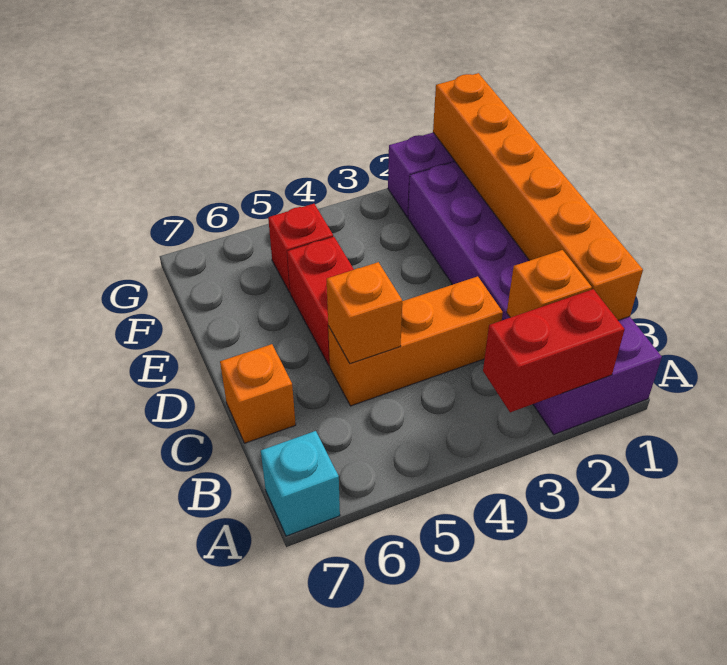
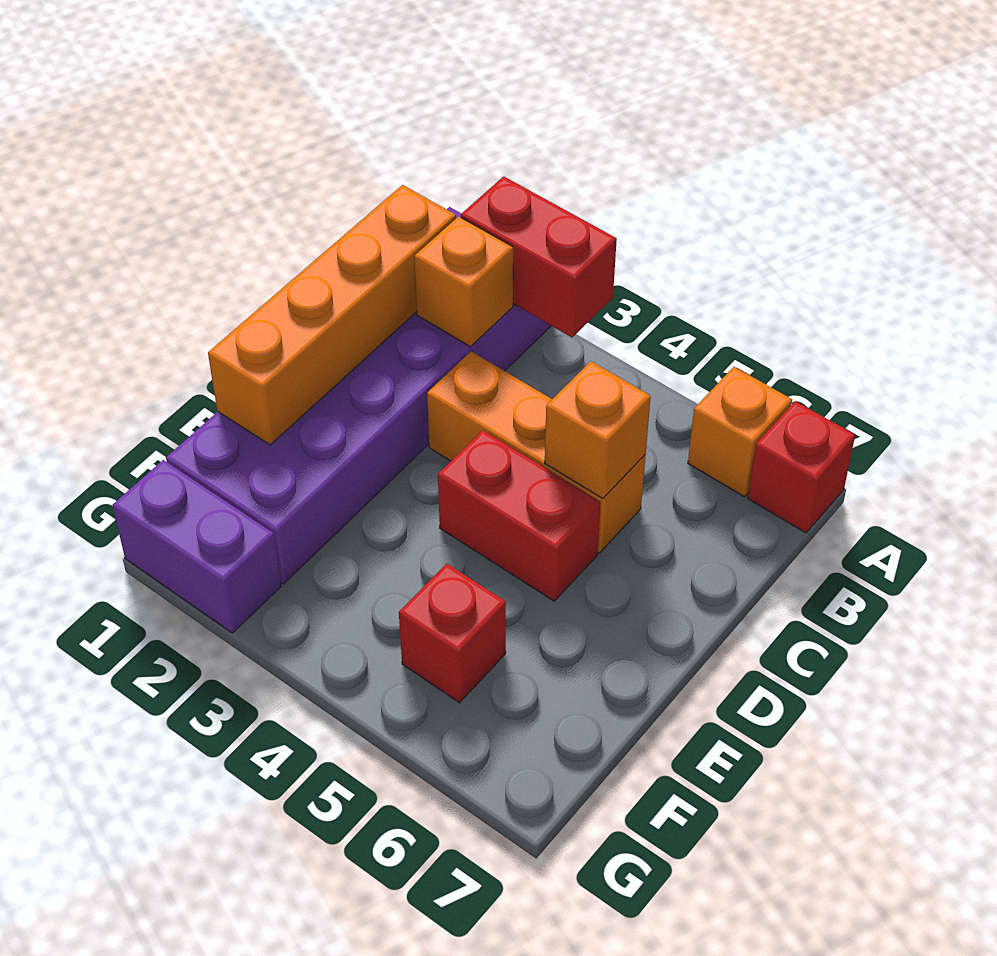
cyan brick A7 level 1 -> red brick A7 level 1
orange brick B1:G1 level 2 -> orange brick B1:E1 level 2
orange brick C7 level 1 -> orange brick A6 level 1
red brick D5:E5 level 1 -> red brick D4:D5 level 1

